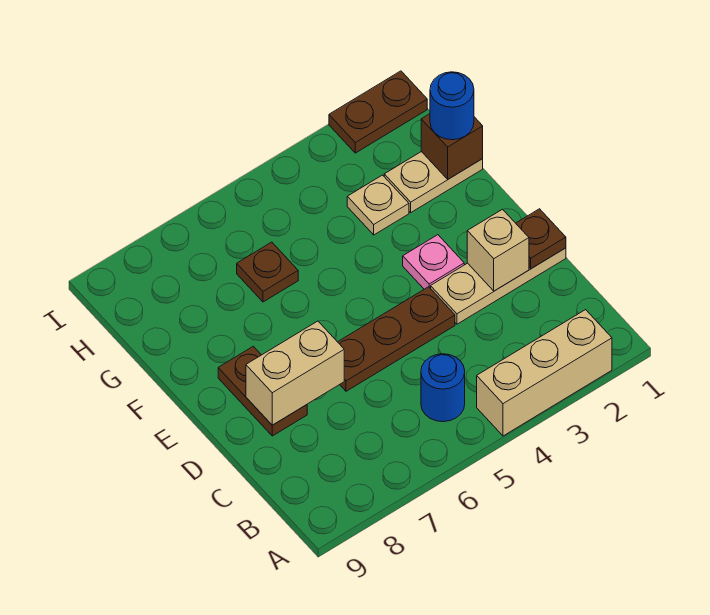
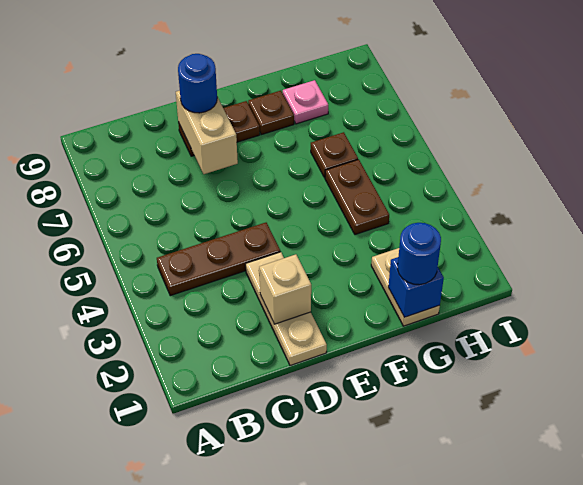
tan brick A2:A4 level 1 -> none
blue round brick B5 level 1 -> blue round brick D8 level 3
brown plate D1 level 2 -> brown plate F8 level 1
brown plate D4:D6 level 1 -> brown plate B4:D4 level 1
pink plate E3 level 1 -> pink plate G8 level 1
brown brick G1 level 2 -> blue brick G1 level 2
tan plate G3 level 1 -> none
brown plate I1:I2 level 1 -> brown plate G4:G5 level 1

